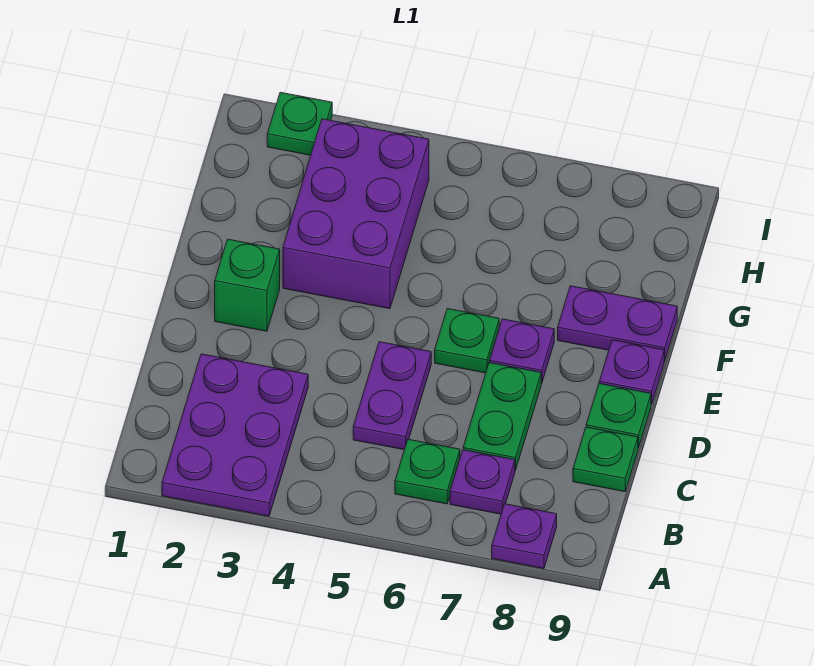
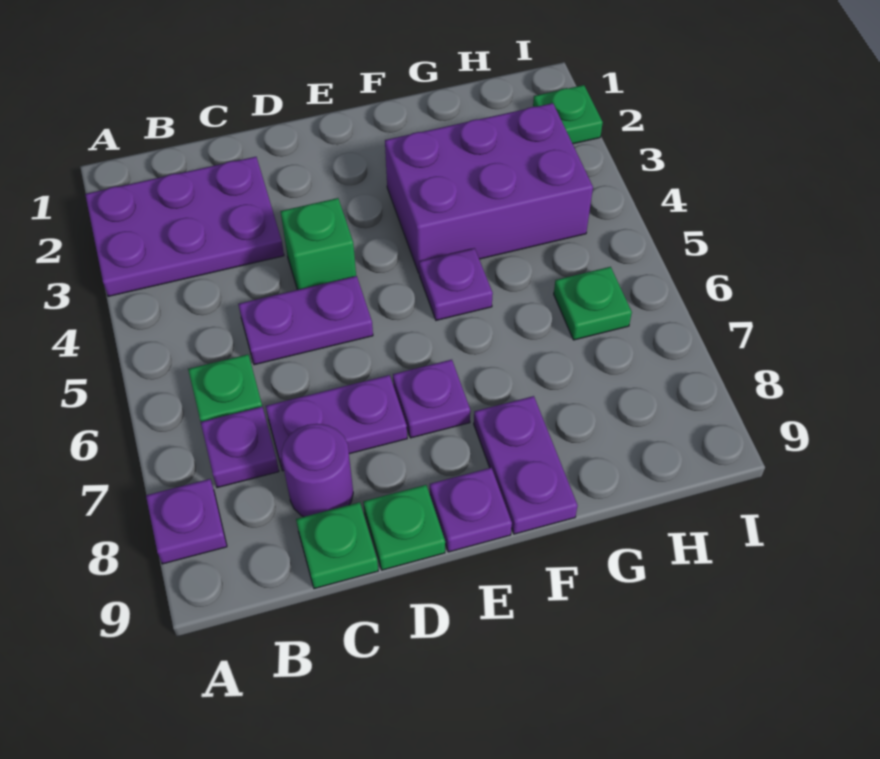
green plate C7:D7 level 1 -> purple plate C7:D7 level 1
none -> purple round brick C8 level 1
green brick E2 level 1 -> green brick D4 level 1
green plate E6 level 1 -> green plate H6 level 1
none -> purple plate F5 level 1

